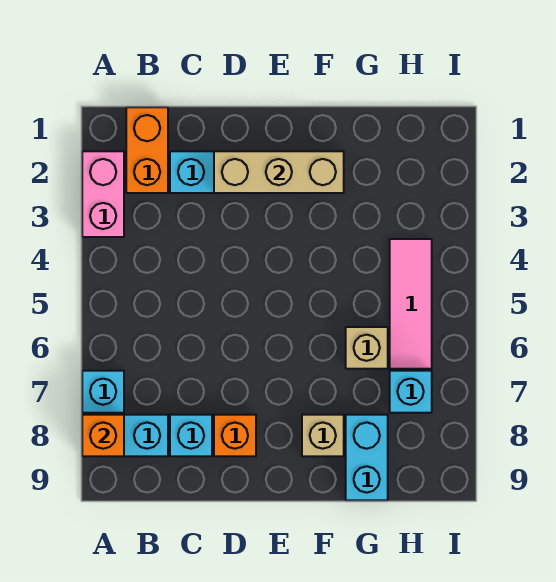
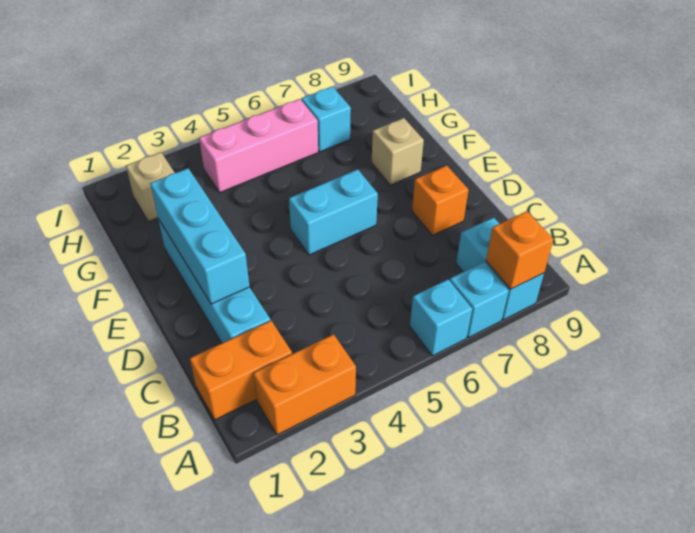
pink brick A2:A3 level 1 -> orange brick A2:A3 level 1
cyan brick C8 level 1 -> cyan brick A6 level 1
tan brick D2:F2 level 2 -> cyan brick D2:F2 level 2
tan brick G6 level 1 -> tan brick H2 level 1
cyan brick G8:G9 level 1 -> cyan brick E5:E6 level 1
pink tile H4:H6 level 1 -> pink brick H4:H6 level 1

